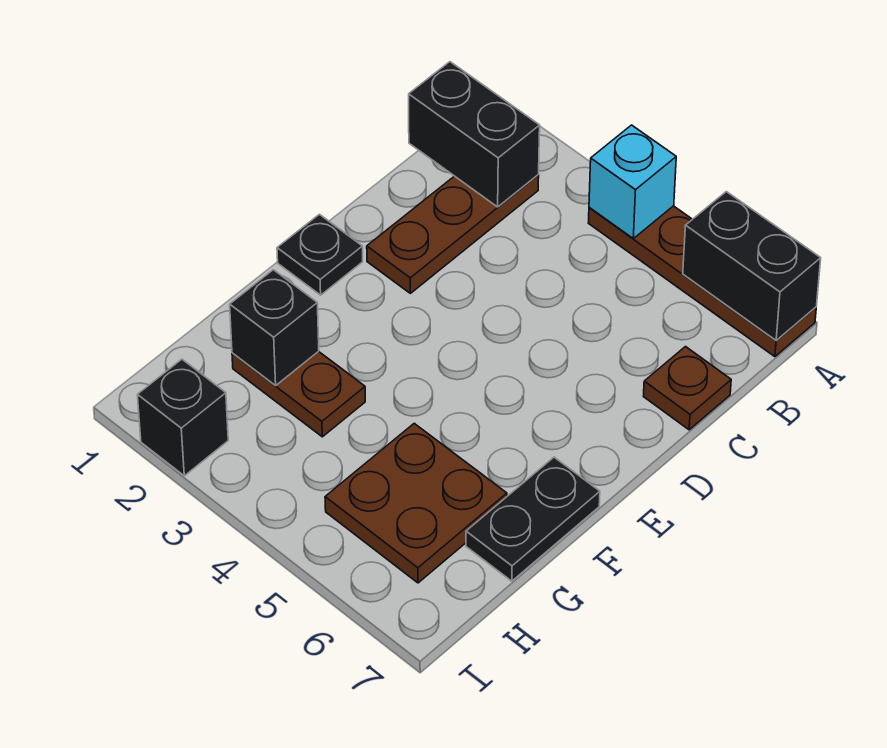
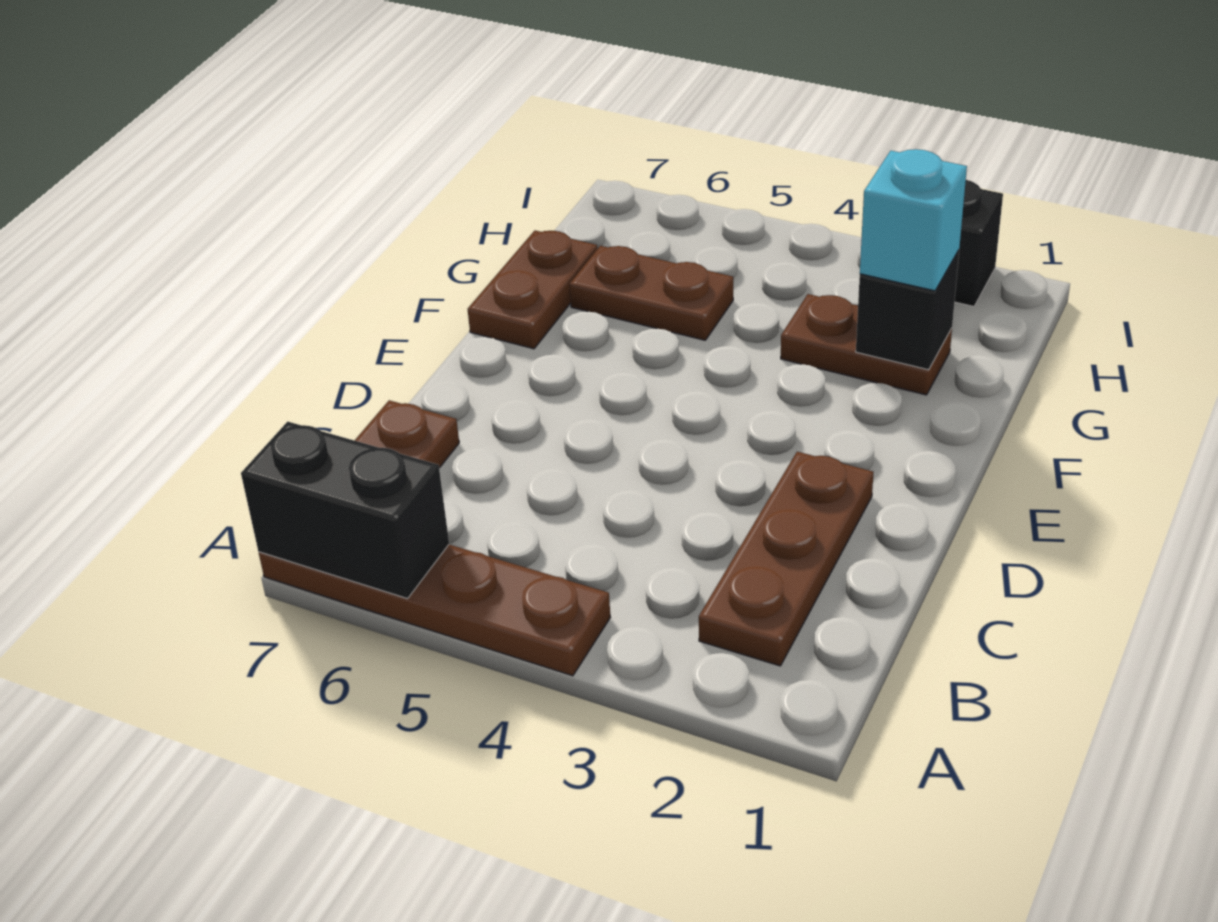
cyan brick A4 level 2 -> cyan brick G2 level 3
black brick B1:B2 level 2 -> none
black plate E1 level 1 -> none
black plate F7:G7 level 1 -> brown plate F7:G7 level 1
brown plate G5:H6 level 1 -> brown plate G5:G6 level 1

